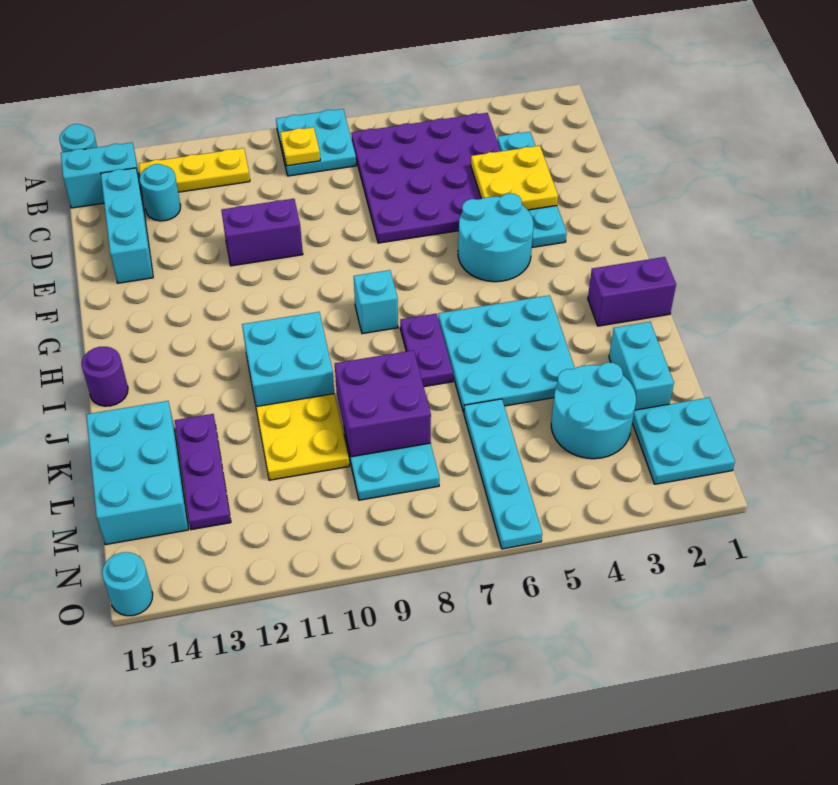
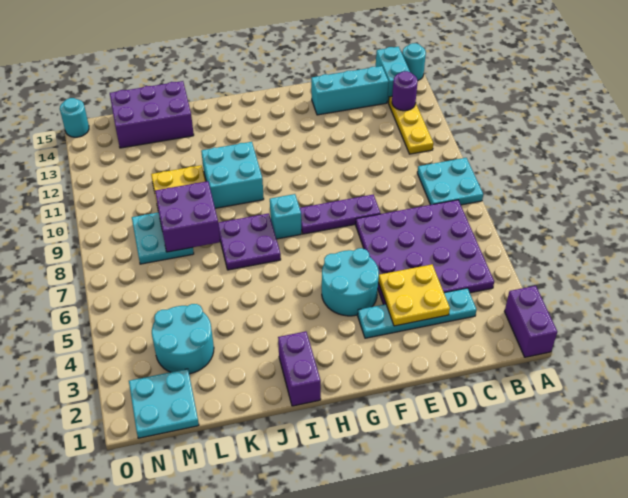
yellow plate B9 level 2 -> none
cyan round brick C13 level 1 -> none
purple brick E10:E11 level 1 -> purple brick A1:A2 level 1
cyan plate I4:K6 level 1 -> none
purple plate I7:J7 level 1 -> purple plate I7:J8 level 1
purple round brick I15 level 1 -> purple round brick B13 level 2
cyan brick K2:L2 level 1 -> none
purple plate K13:M13 level 1 -> purple plate E8:G8 level 1
cyan brick K14:M15 level 1 -> purple brick K14:M15 level 1
cyan plate L6:O6 level 1 -> none

